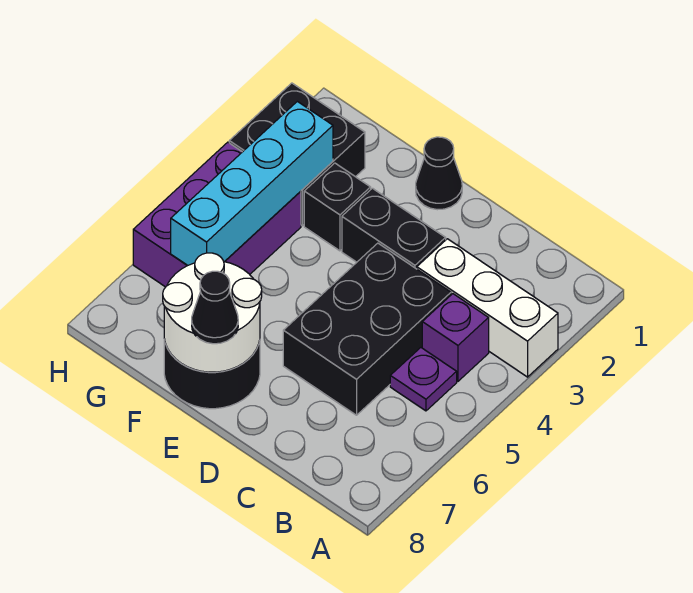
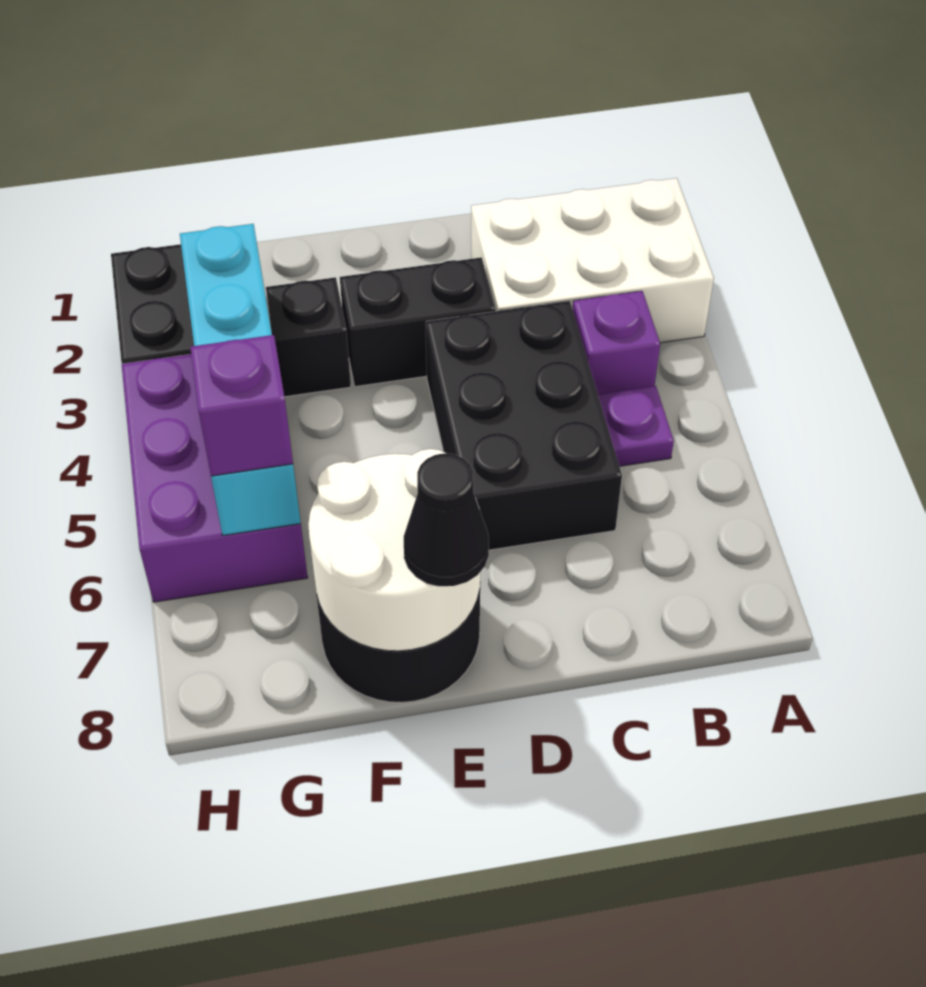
white brick A3:C3 level 1 -> white brick A2:C3 level 1
black cone E1 level 1 -> none
none -> purple brick G6 level 3

